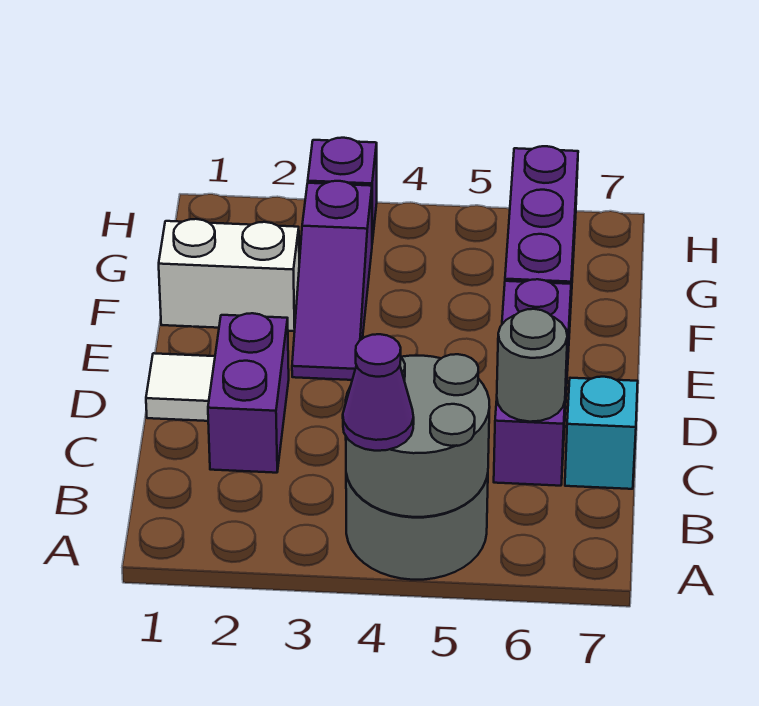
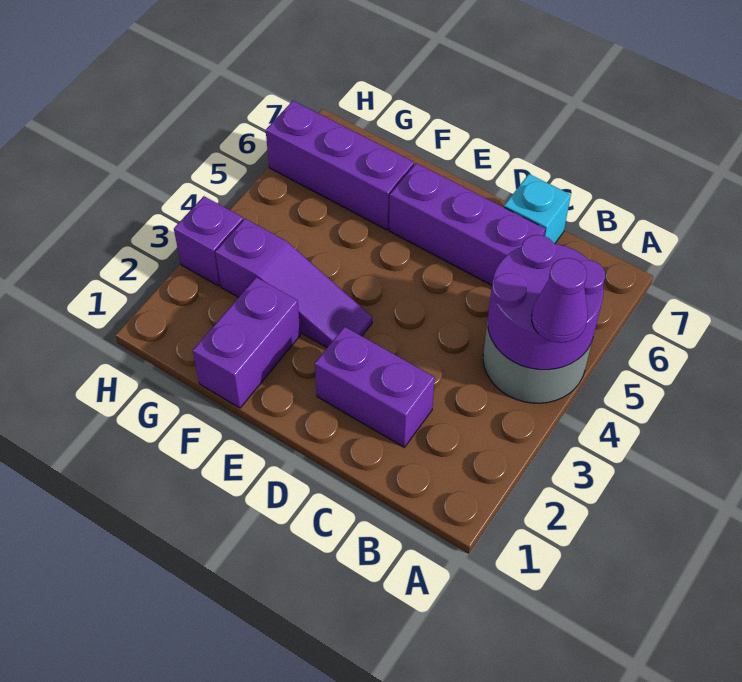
grey round brick A4:B5 level 2 -> purple round brick A4:B5 level 2
grey round brick C6 level 2 -> none
white tile D1 level 1 -> none
white brick F1:F2 level 1 -> purple brick F1:F2 level 1

